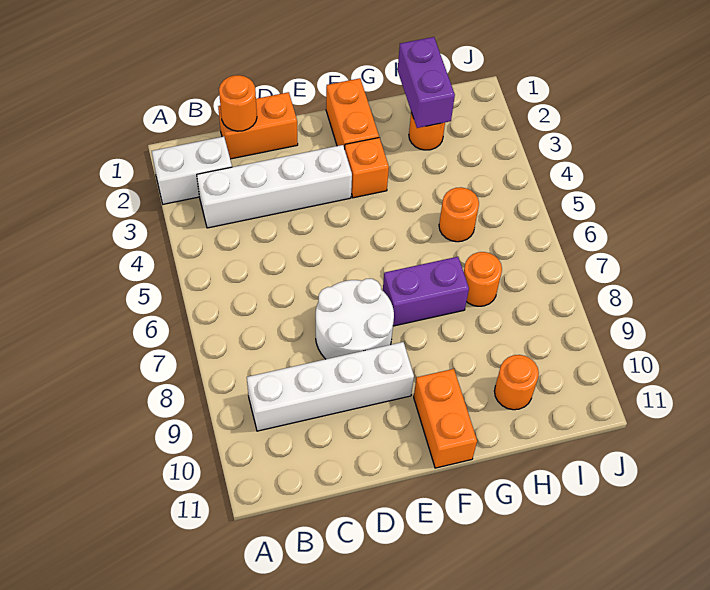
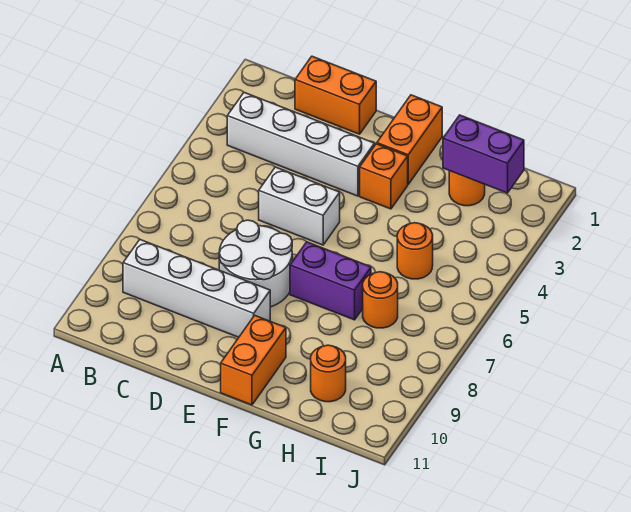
white brick A2:B2 level 1 -> white brick D5:E5 level 1
orange round brick C1 level 2 -> none
purple brick H1:H2 level 2 -> purple brick H2:I2 level 2

